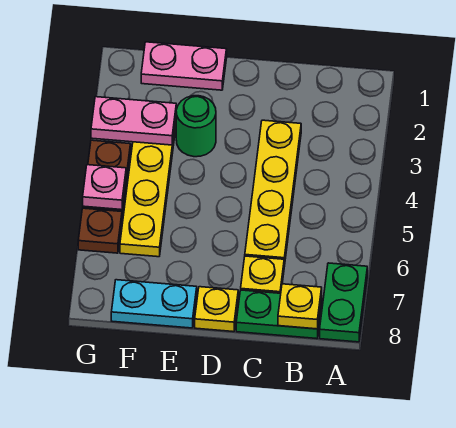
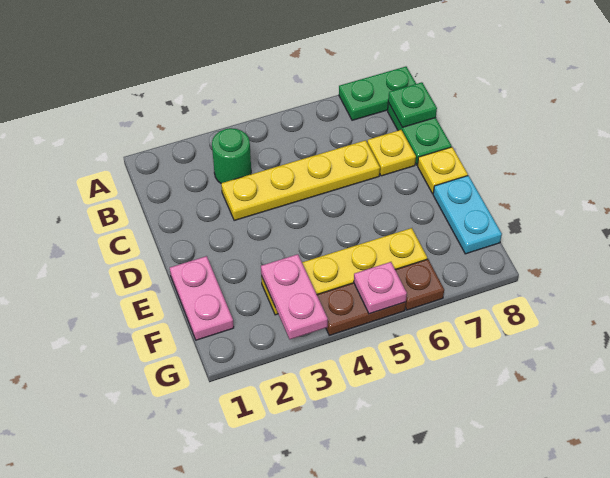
yellow plate B8 level 2 -> green plate B8 level 2
green round brick E3 level 1 -> green round brick B3 level 1

